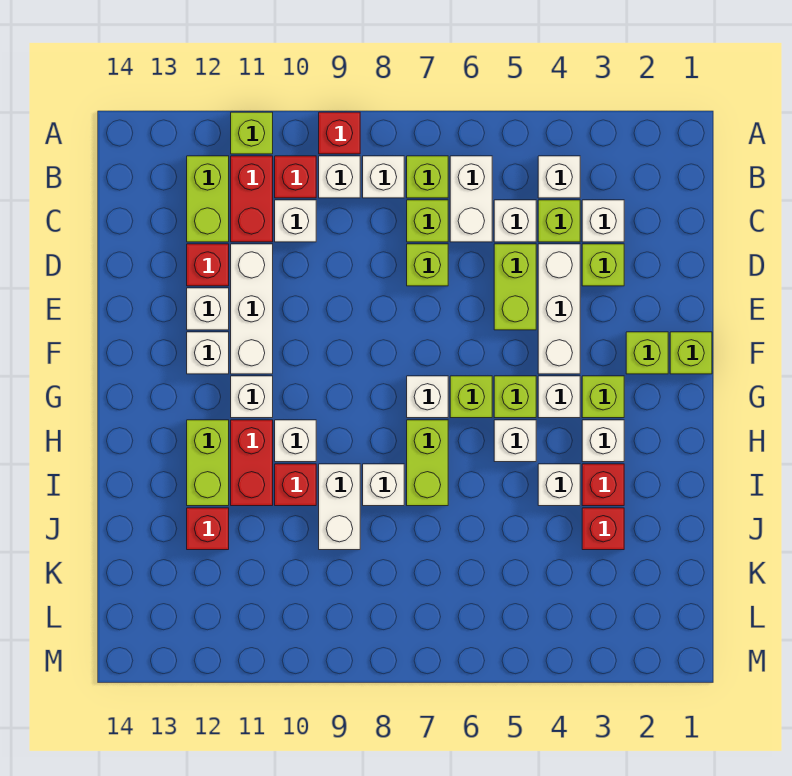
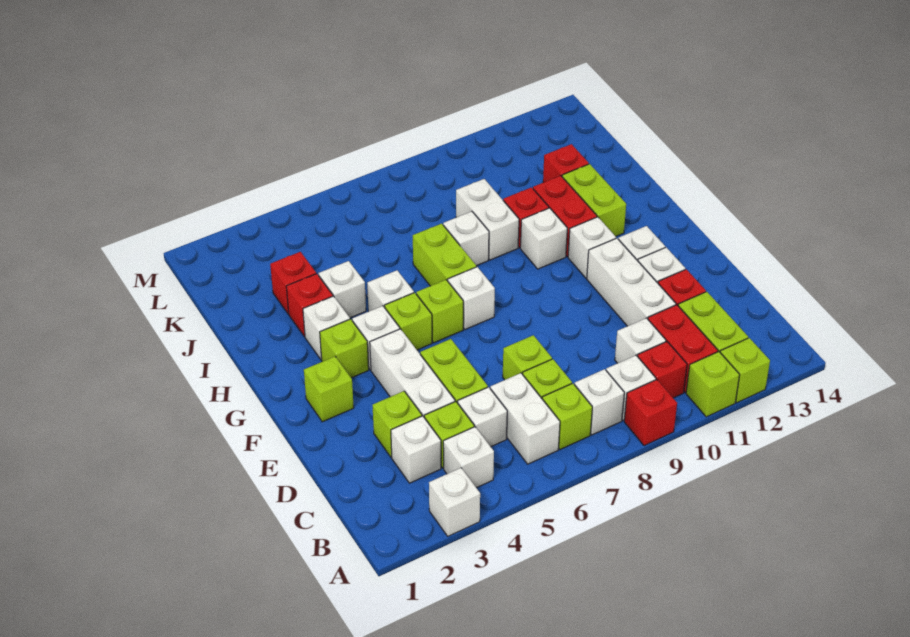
none -> white brick A3 level 1
lime brick F1 level 1 -> lime brick A12 level 1

